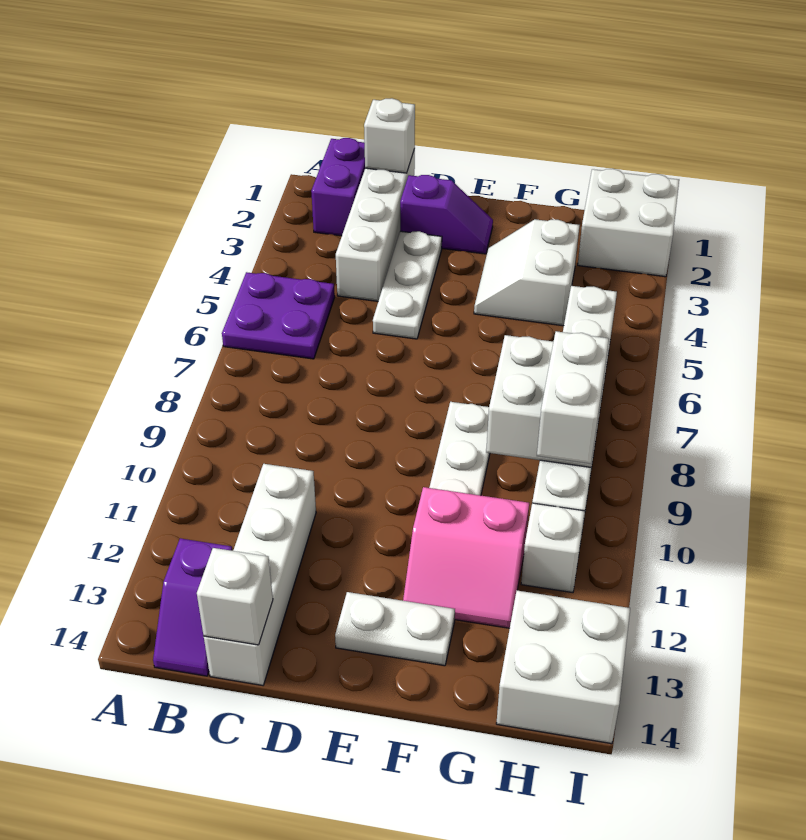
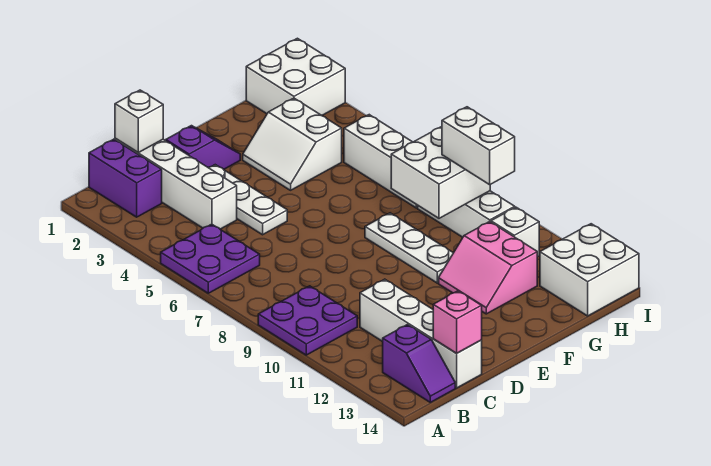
none -> purple plate A9:B10 level 1
white brick C14 level 2 -> pink brick C14 level 2
white plate E13:F13 level 1 -> none
pink slope F11:G12 level 1 top 11 -> pink slope F11:G12 level 1 top G

